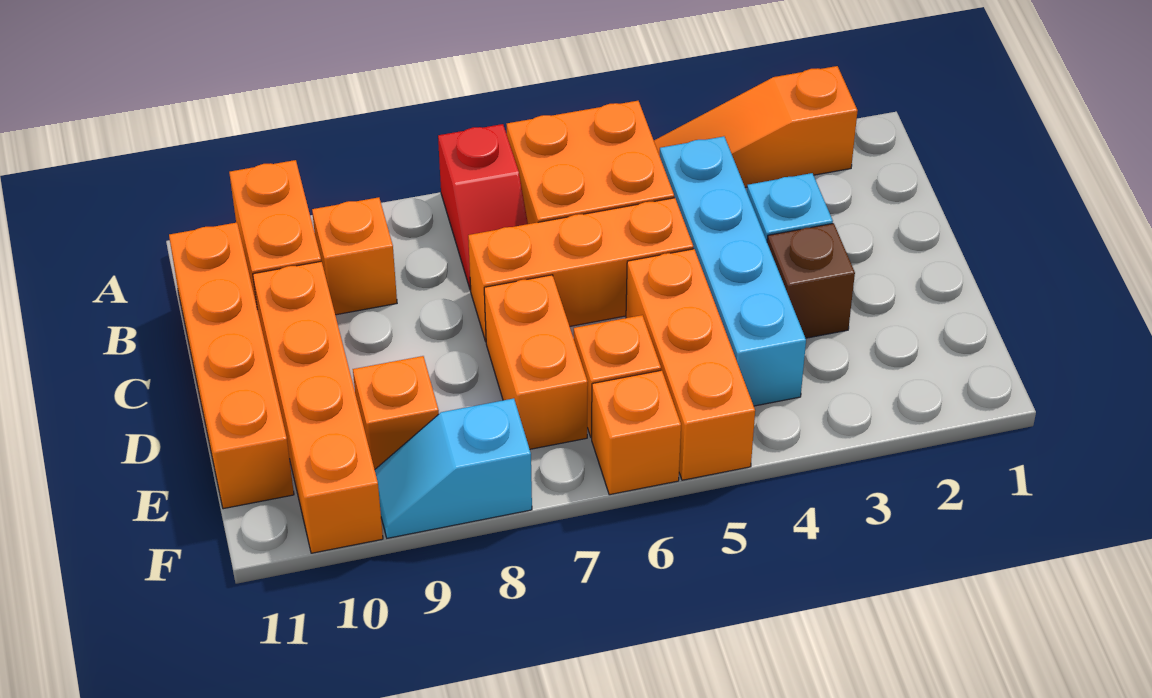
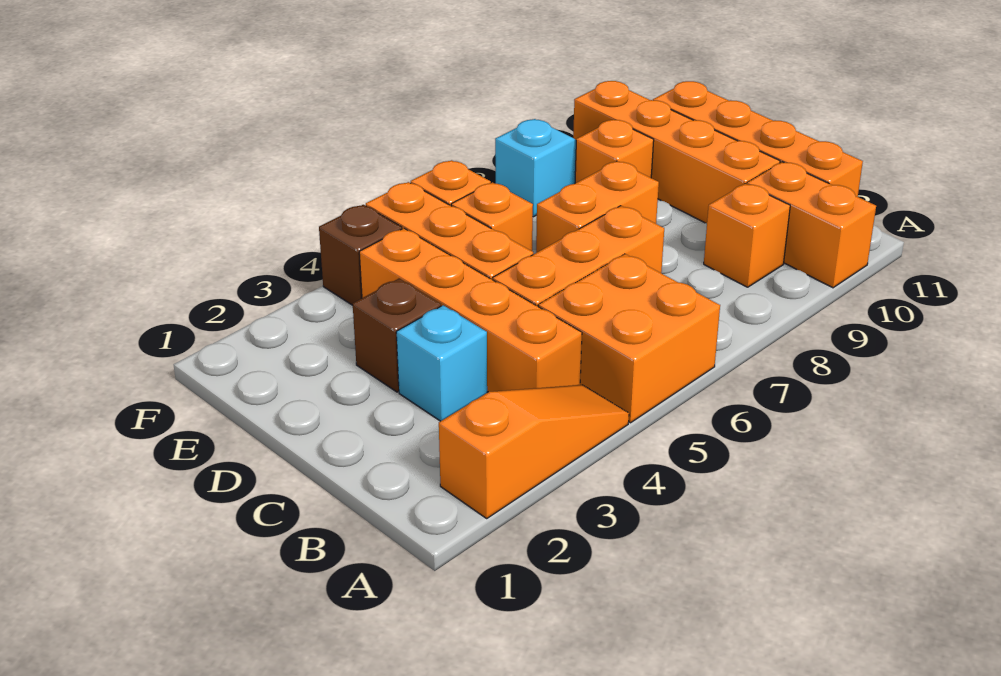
red slope A7:B7 level 1 top A -> none
cyan brick B4:E4 level 1 -> orange brick B4:E4 level 1
orange brick D7:E7 level 1 -> orange brick D7:D8 level 1
none -> brown brick F4 level 1

